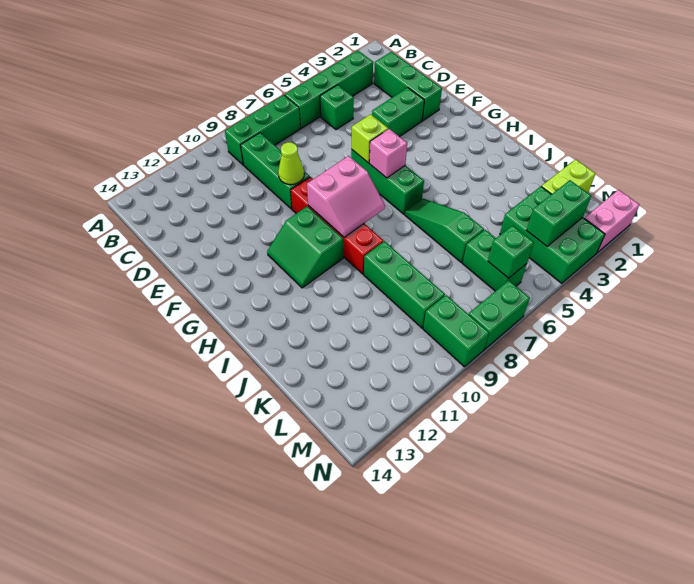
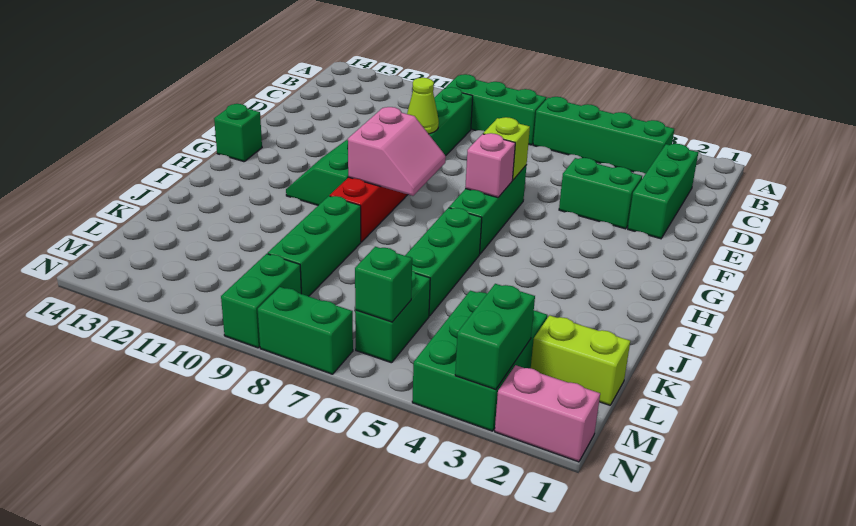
green brick C5 level 1 -> green brick G14 level 1
pink slope G8:H9 level 2 top G -> pink slope G8:H9 level 2 top 9
green slope I6:K6 level 1 top K -> green brick I6:K6 level 1
green brick M3:M4 level 2 -> green brick M3:N3 level 2

